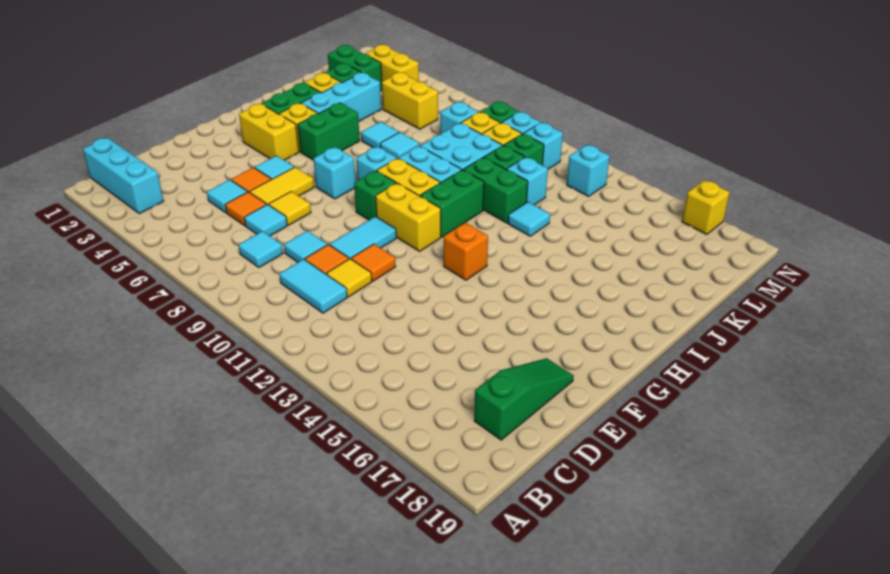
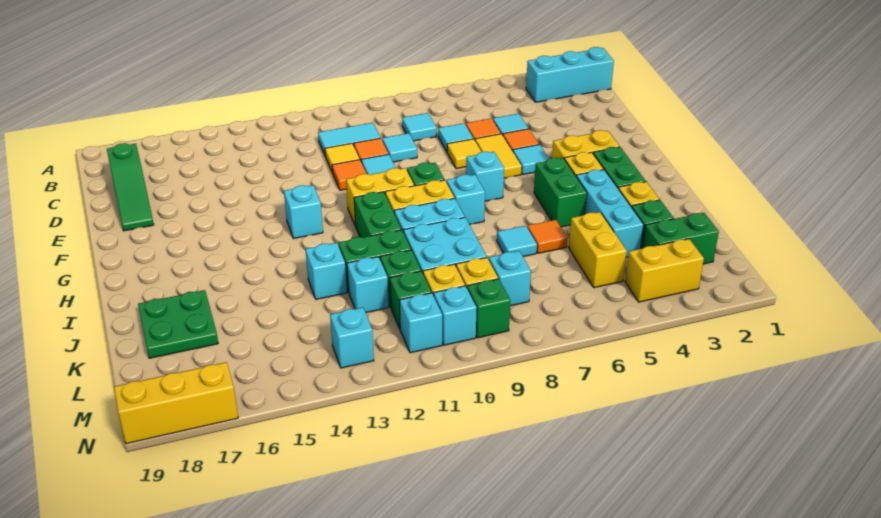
orange brick G13 level 1 -> cyan brick G13 level 1
cyan tile J6 level 1 -> orange tile J6 level 1
cyan tile J13 level 1 -> cyan brick J13 level 1
none -> green plate J17:K18 level 1
yellow brick L5:L6 level 1 -> yellow brick K5:L5 level 1
yellow brick N17 level 1 -> yellow brick N17:N19 level 1

